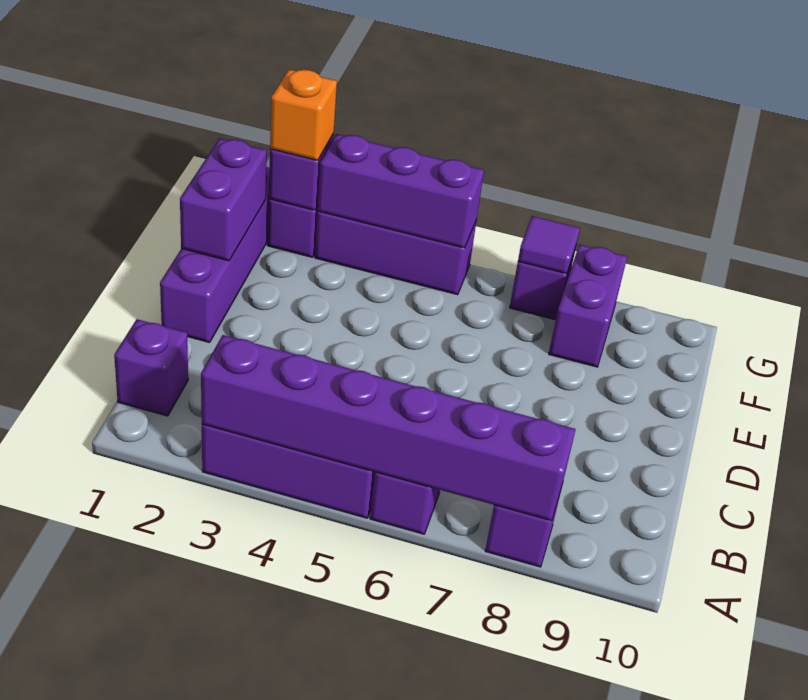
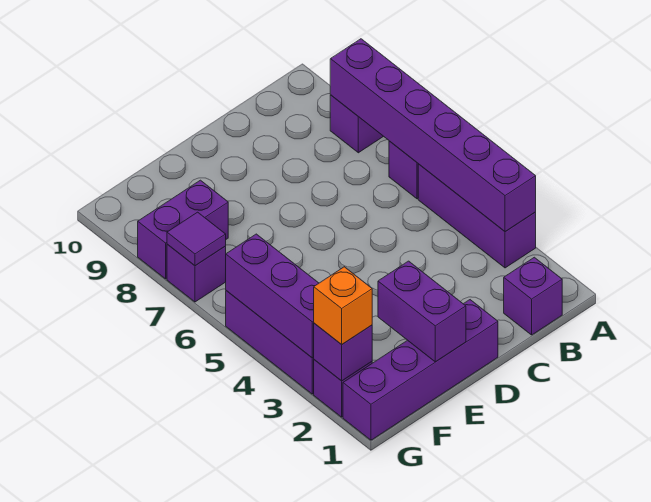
purple brick E1:F1 level 2 -> purple brick E1:E2 level 2

